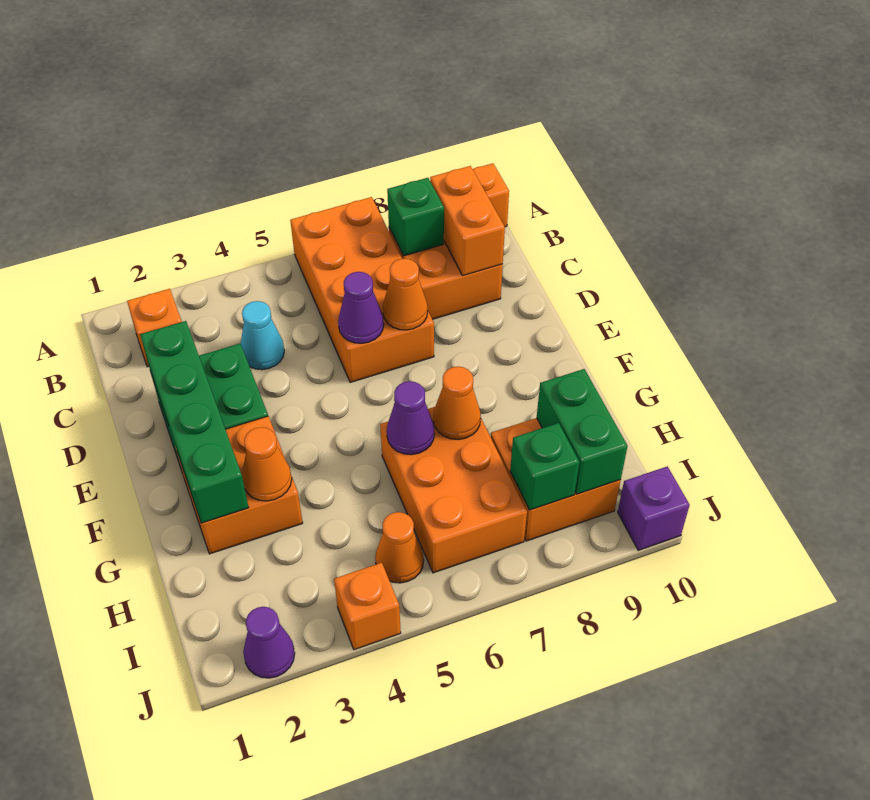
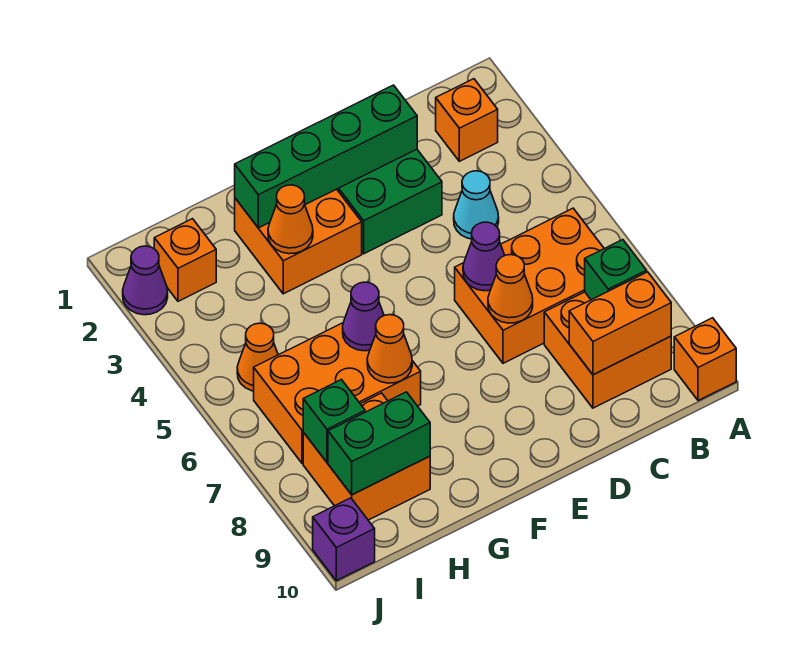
orange brick A6:D7 level 1 -> orange brick B6:D7 level 1
orange brick J4 level 1 -> orange brick I2 level 1

